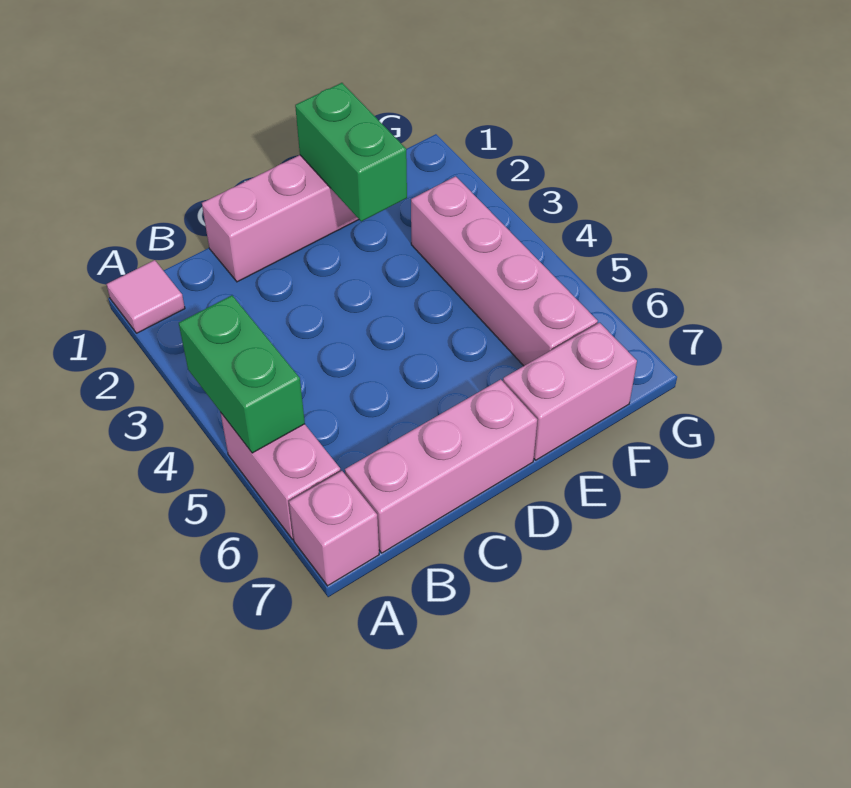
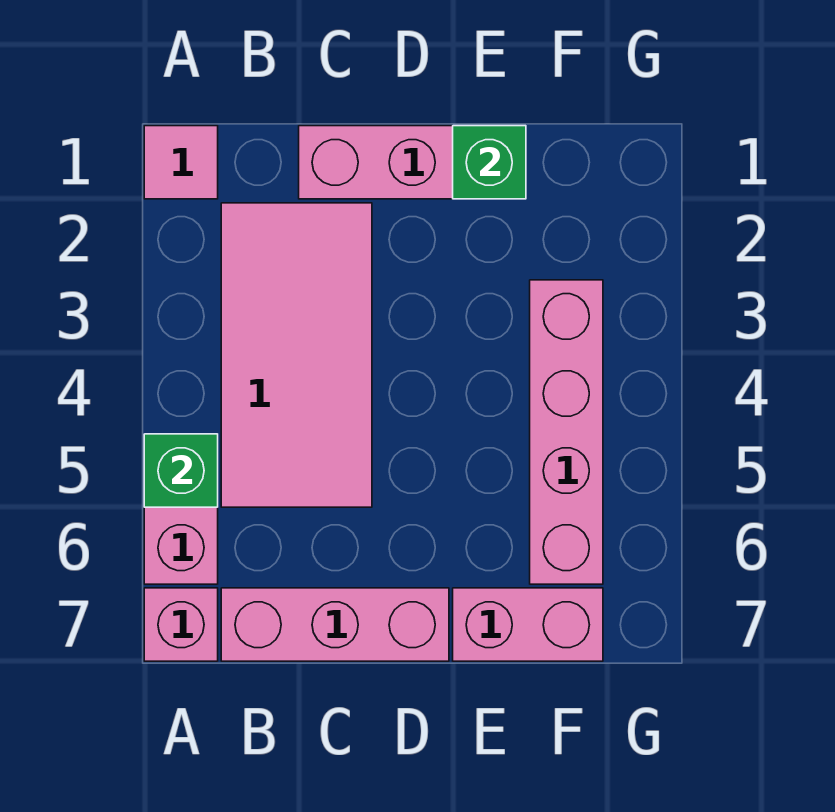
green brick A4:A5 level 2 -> green brick A5 level 2
none -> pink tile B2:C5 level 1
green brick E1:E2 level 2 -> green brick E1 level 2

